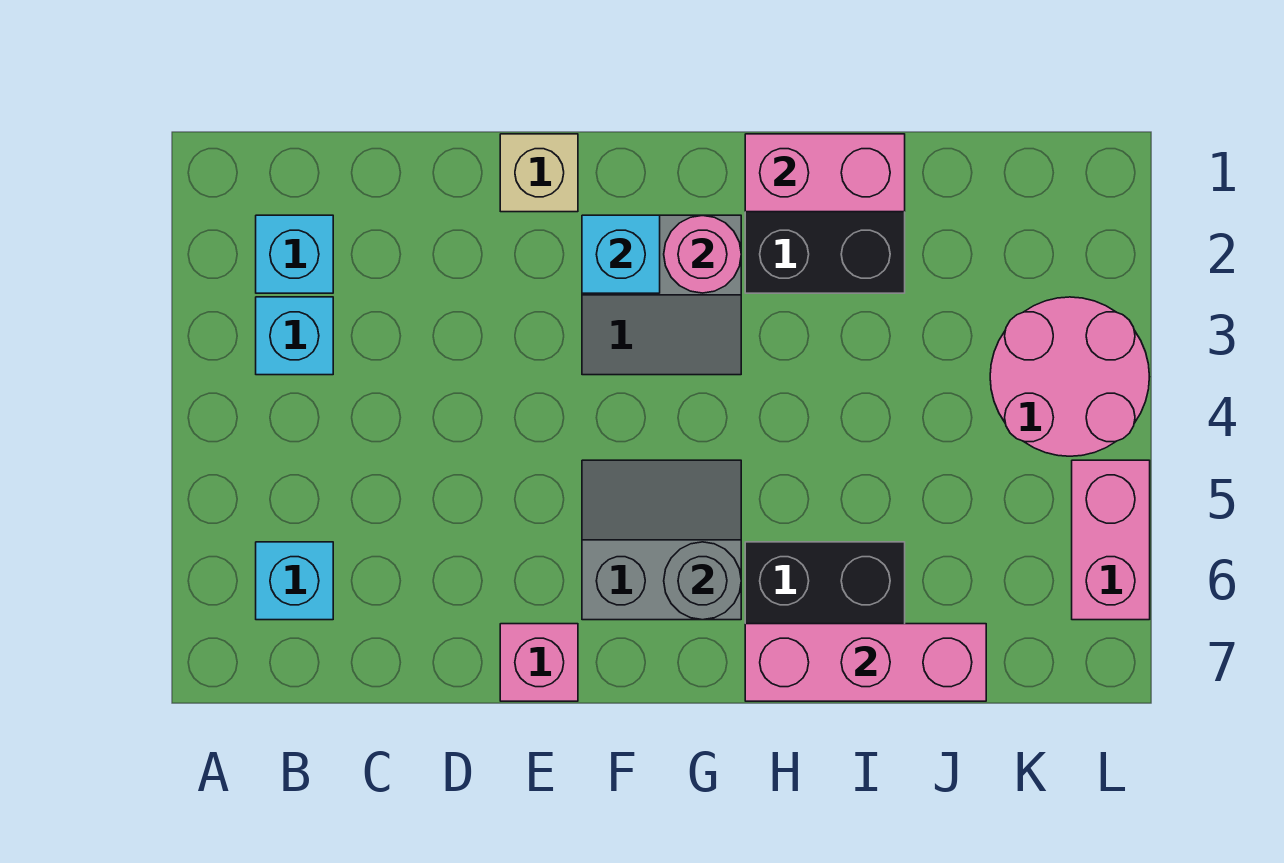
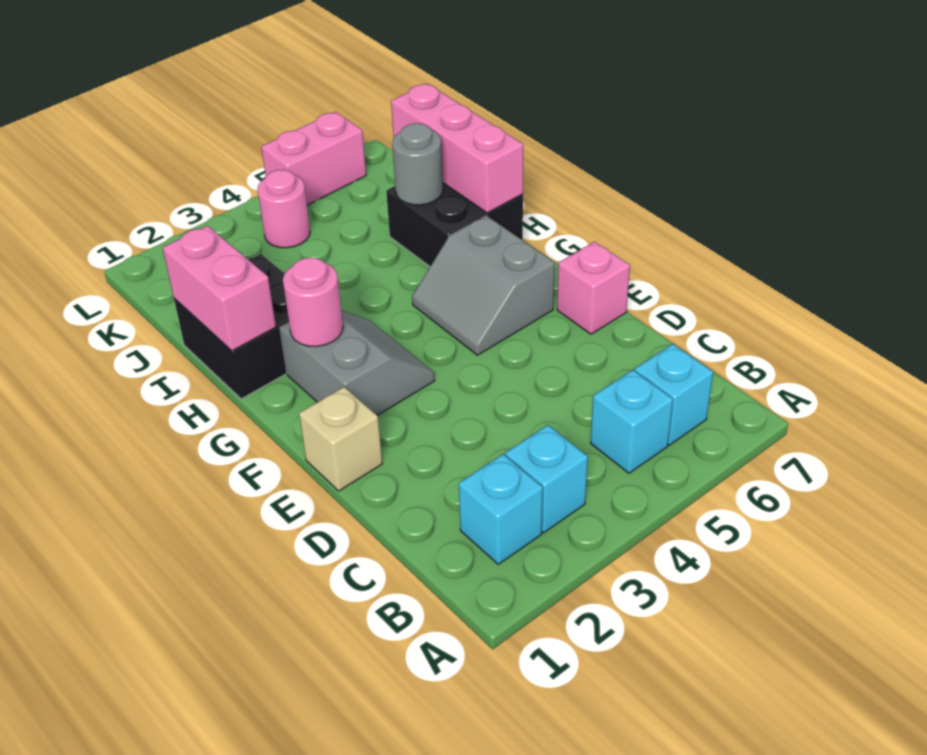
cyan brick F2 level 2 -> cyan brick B5 level 1
grey round brick G6 level 2 -> grey round brick I6 level 2
pink round brick K3:L4 level 1 -> pink round brick K4 level 1

